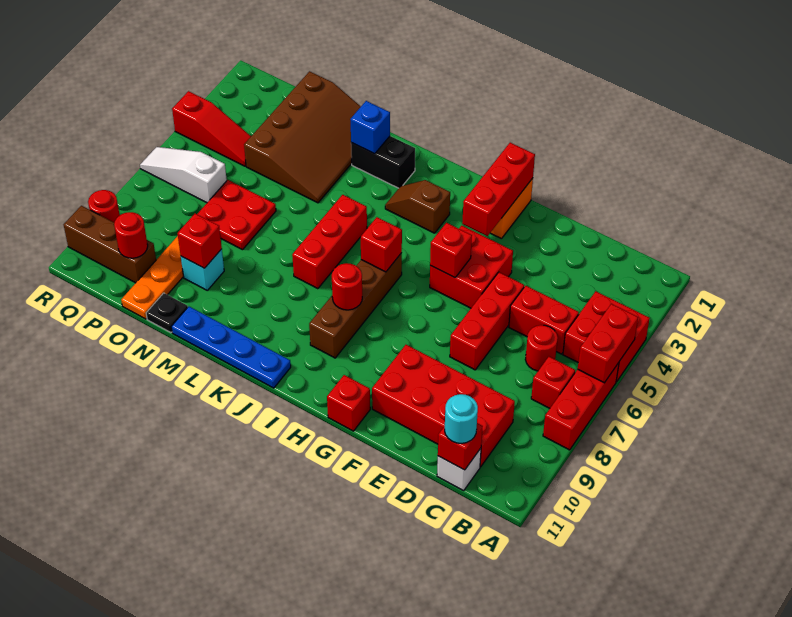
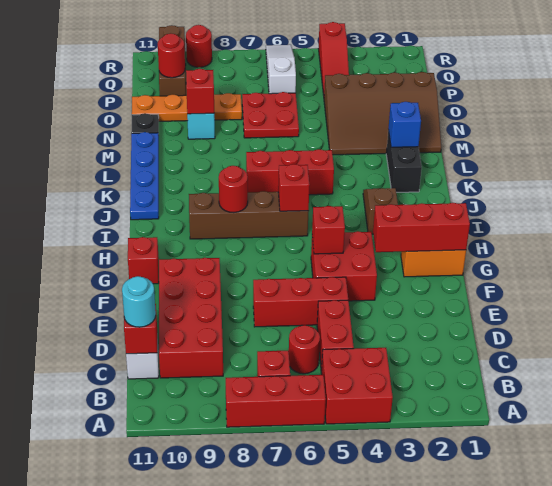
red brick A5:A6 level 2 -> none

